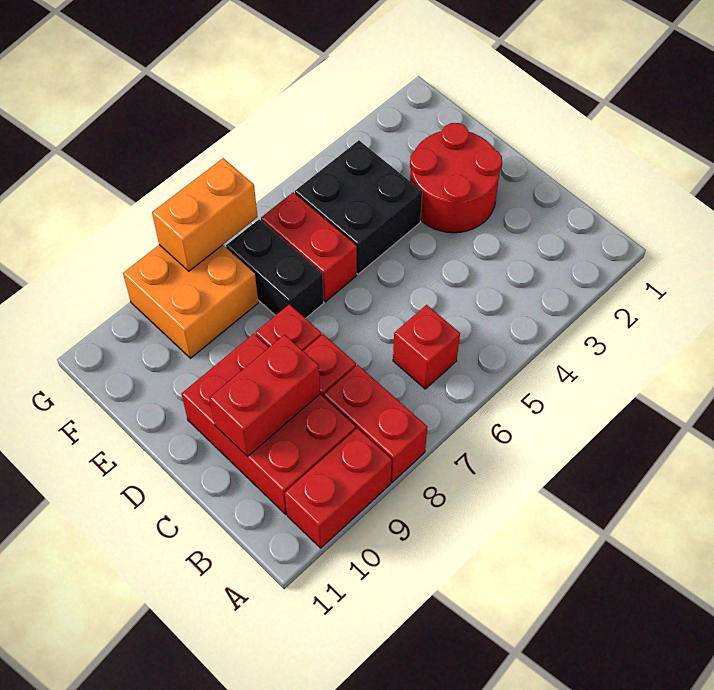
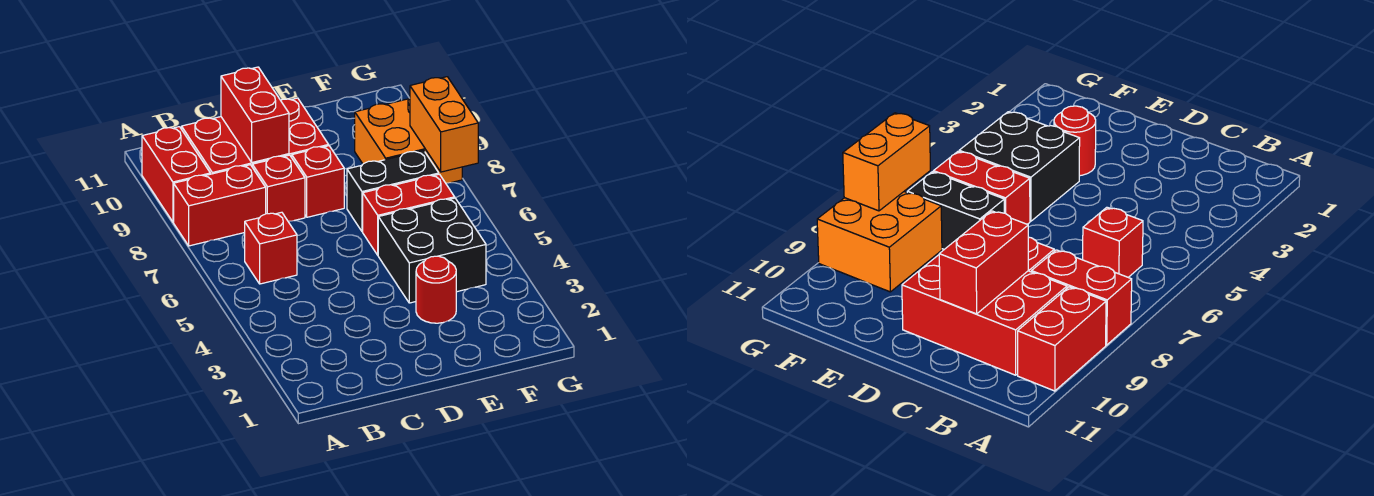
red round brick D2:E3 level 1 -> red round brick E3 level 1

